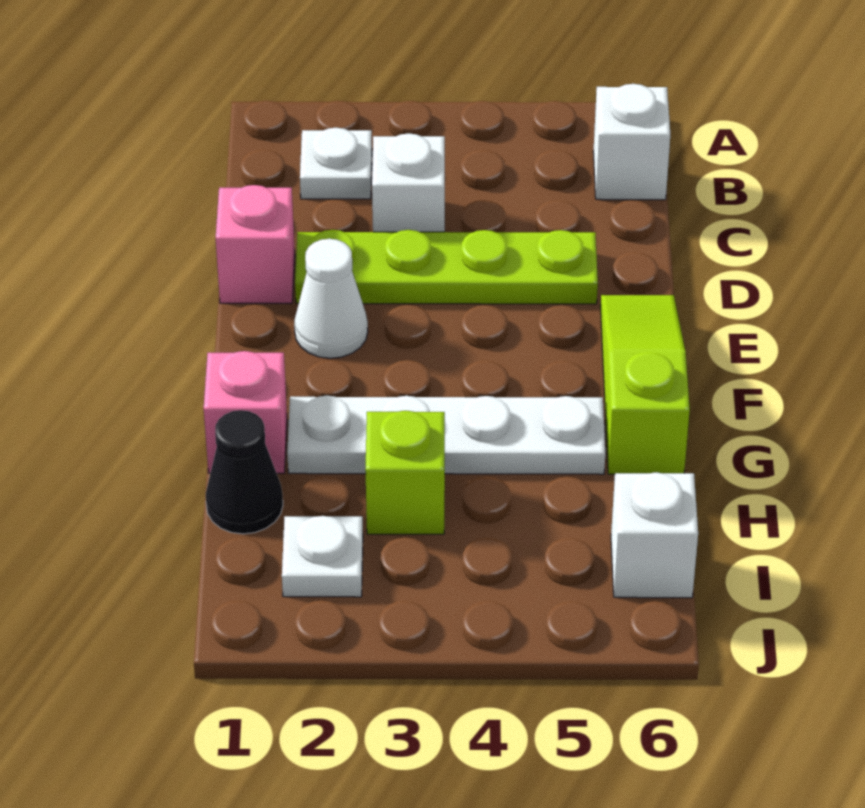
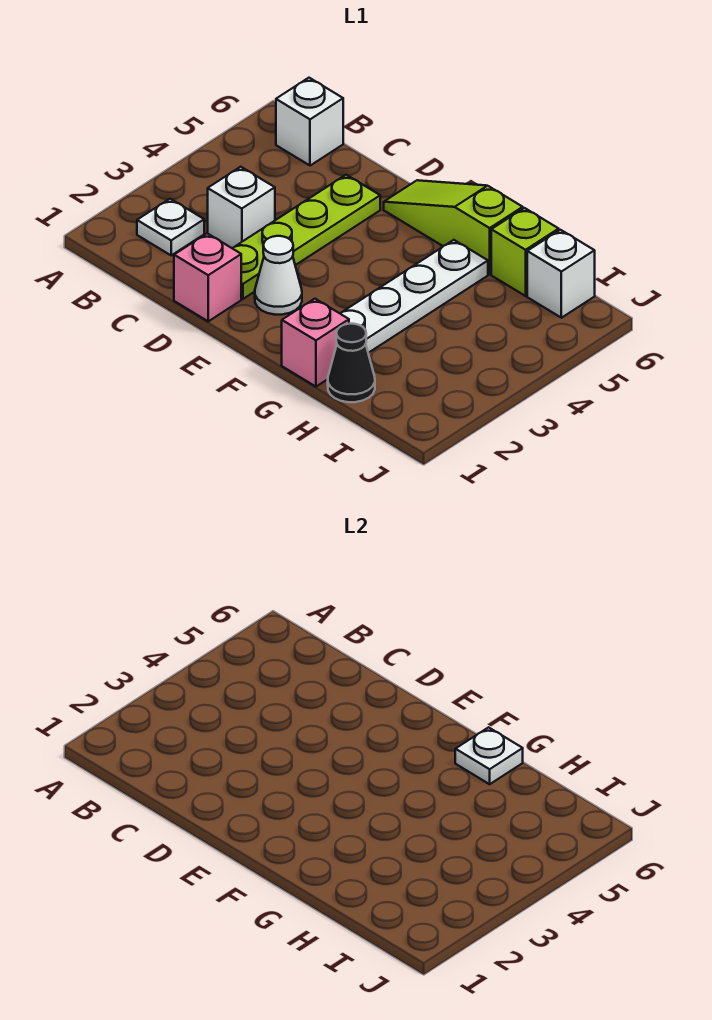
lime brick H3 level 1 -> lime brick H6 level 1
white plate I2 level 1 -> white plate G6 level 2

